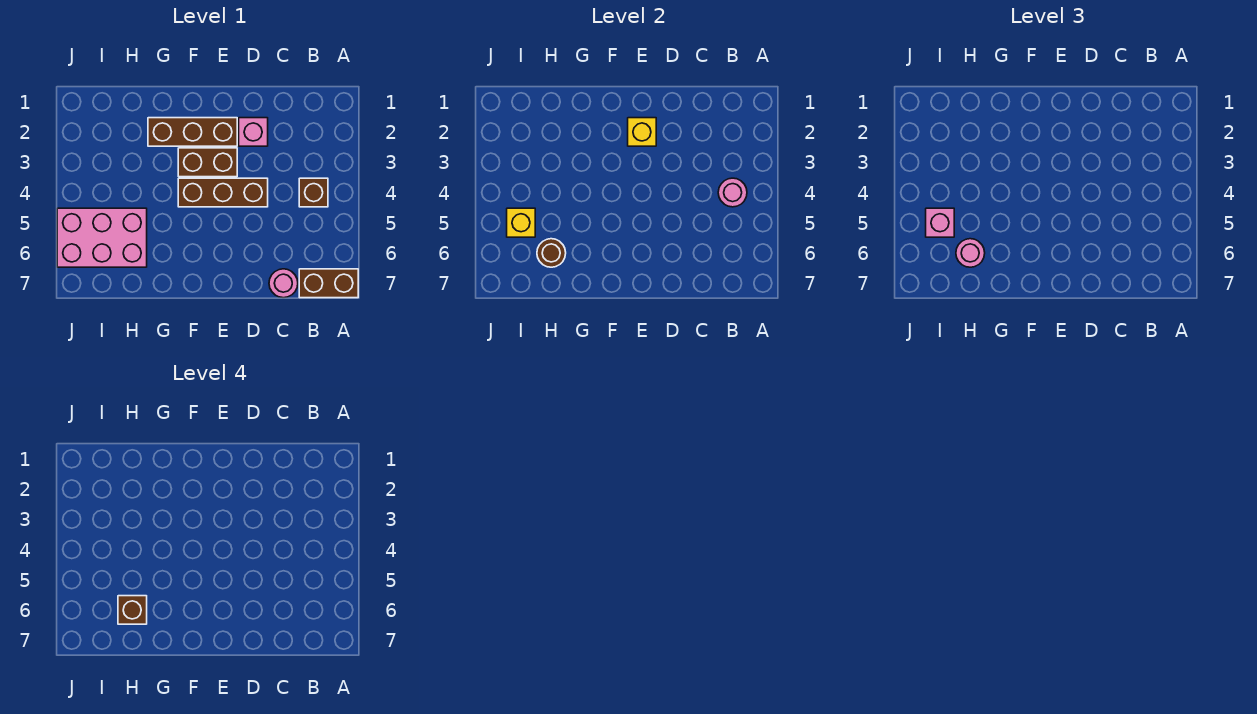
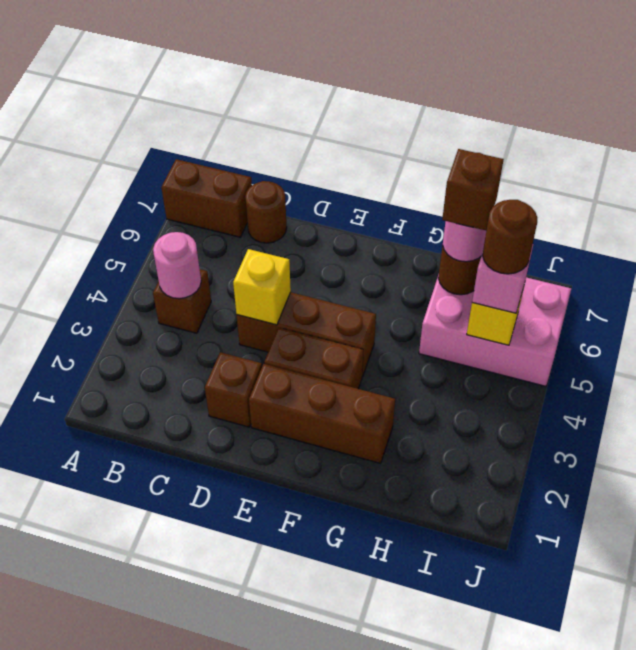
pink round brick C7 level 1 -> brown round brick C7 level 1
pink brick D2 level 1 -> brown brick D2 level 1
yellow brick E2 level 2 -> yellow brick D4 level 2
none -> brown round brick I5 level 4

